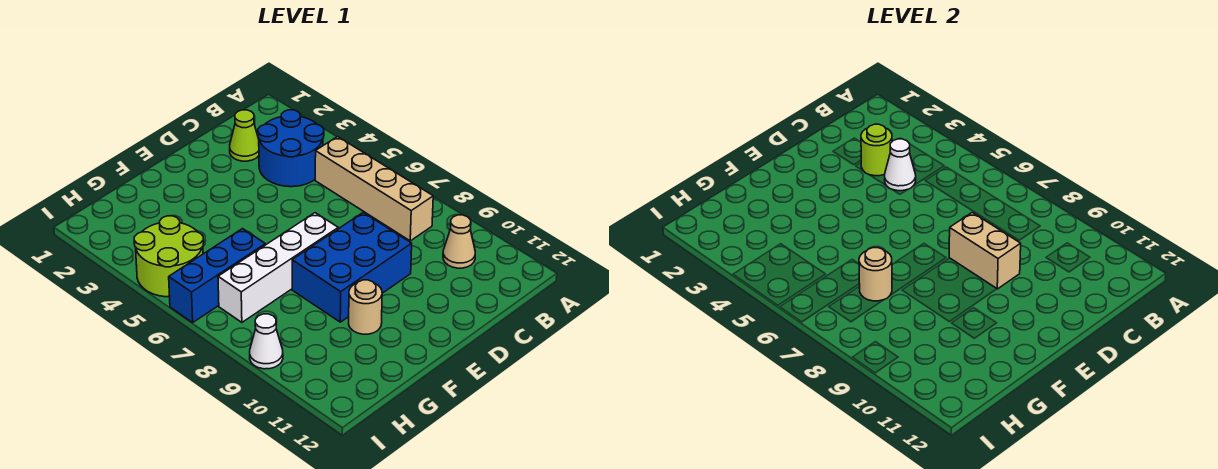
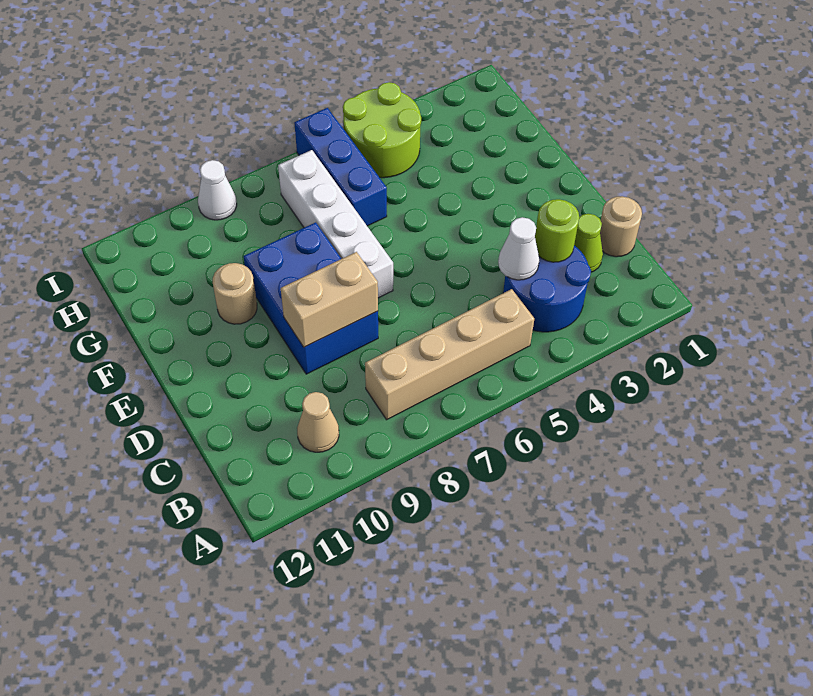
tan round brick G7 level 2 -> tan round brick C1 level 1

